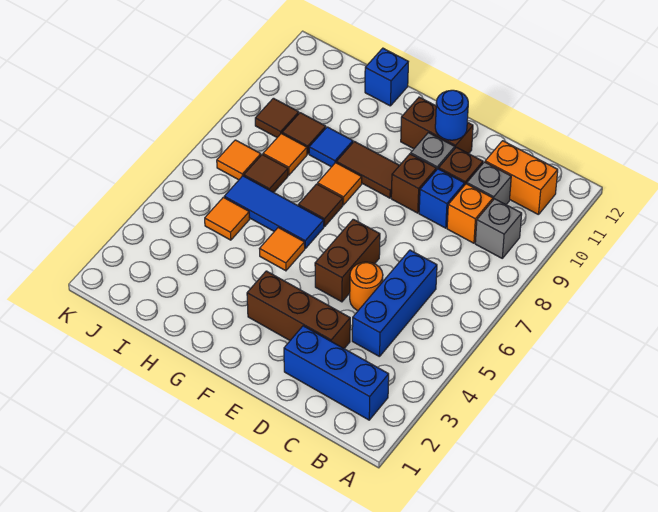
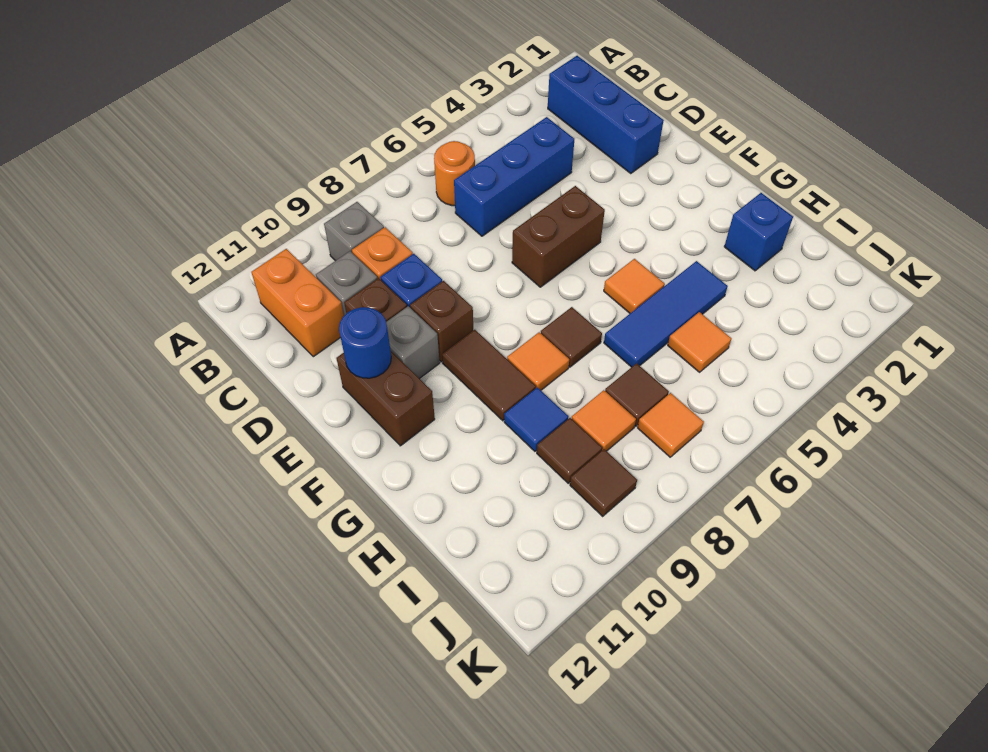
brown brick D3:F3 level 1 -> none
orange round brick D5 level 1 -> orange round brick B6 level 1
blue tile G6:I6 level 1 -> blue tile H4:H6 level 1
blue brick H12 level 1 -> blue brick H2 level 1

